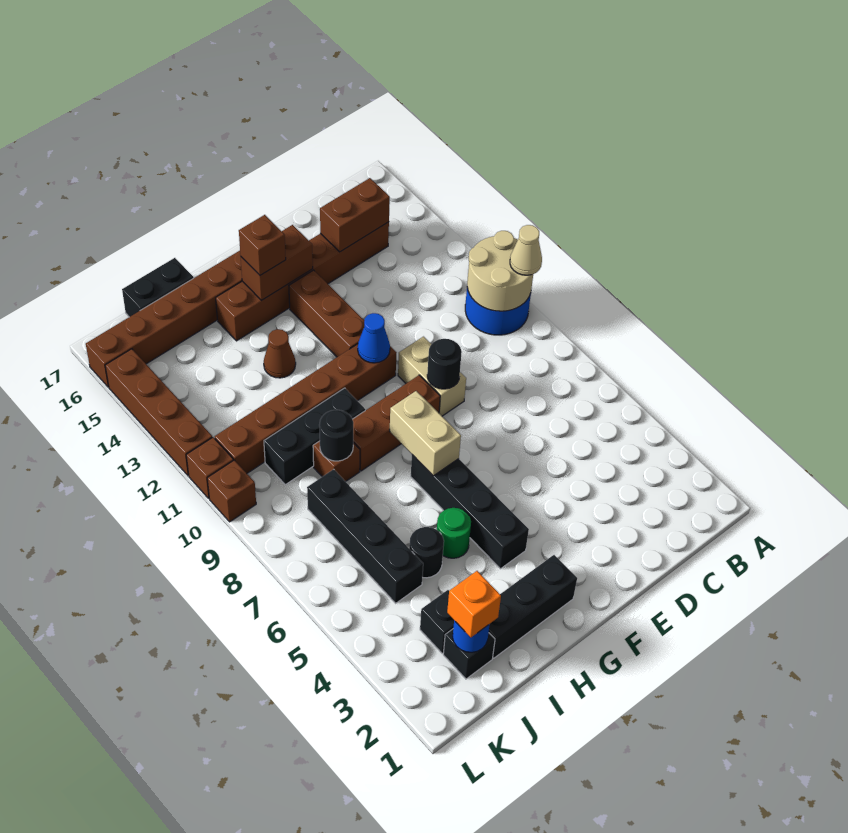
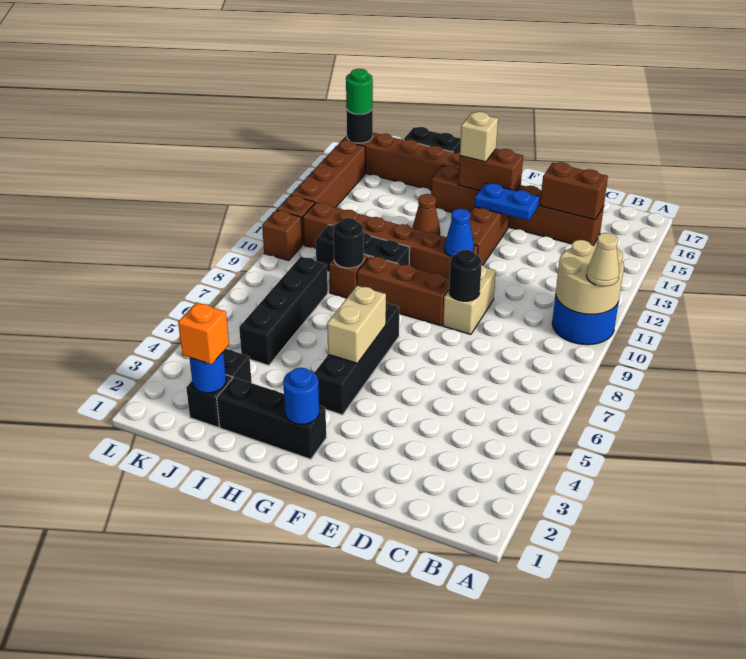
none -> blue plate E14:F14 level 2
none -> blue round brick G2 level 2
tan brick G7:G8 level 2 -> tan brick G5:G6 level 2
brown brick G15 level 3 -> tan brick G15 level 3
green round brick H5 level 1 -> green round brick L16 level 3
black round brick I5 level 1 -> black round brick L16 level 2

